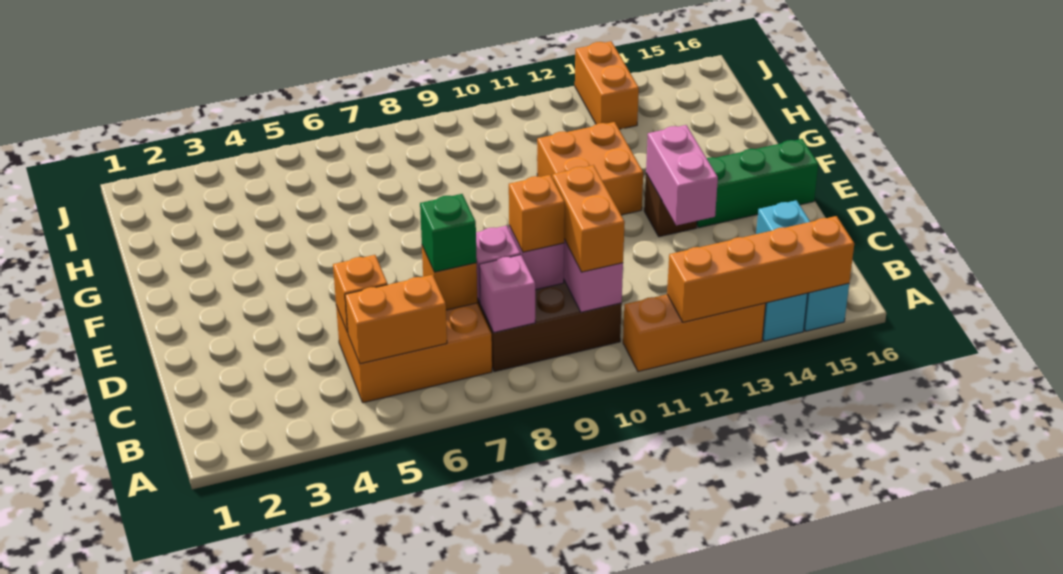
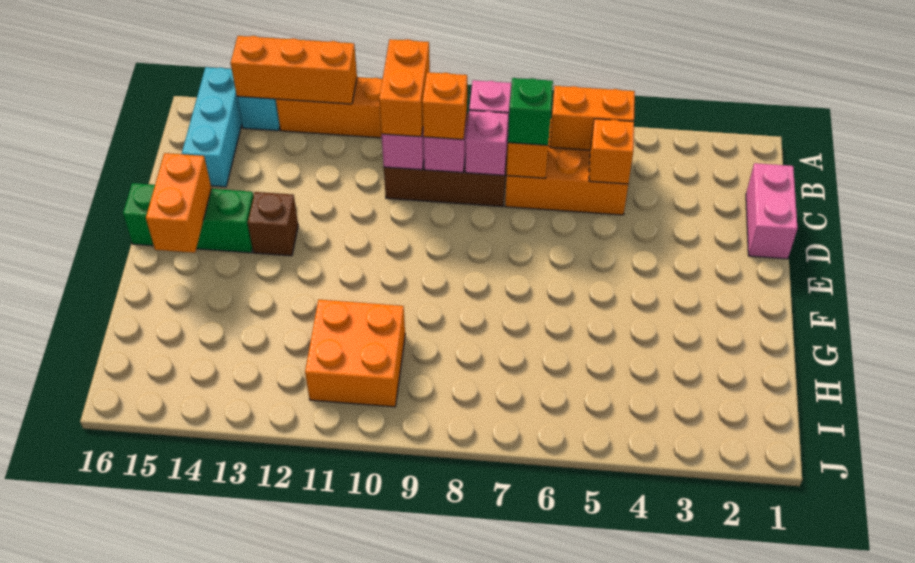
orange brick A12:A15 level 2 -> orange brick A12:A14 level 2
pink brick D13:E13 level 2 -> pink brick C1:D1 level 1
orange brick F11:G12 level 1 -> orange brick H10:I11 level 1
orange brick I13:J13 level 1 -> orange brick E15:F15 level 2

